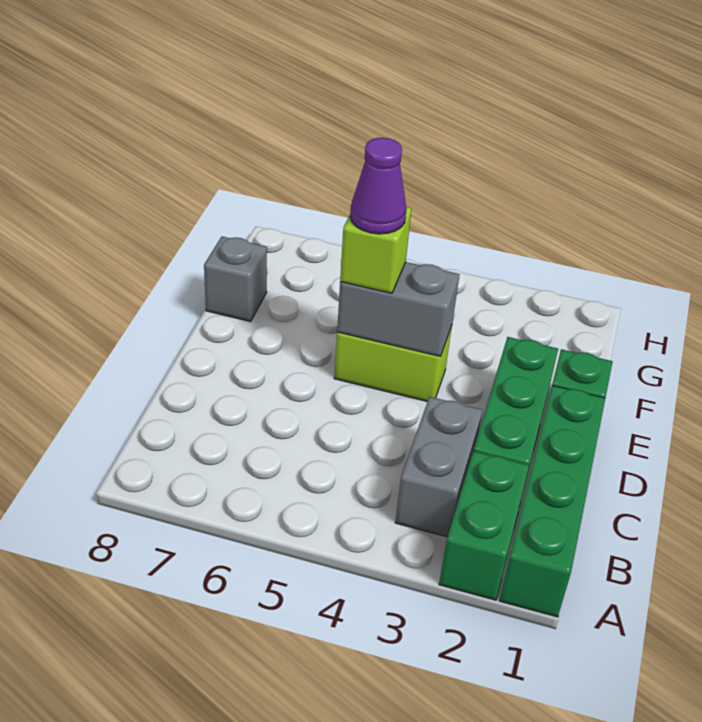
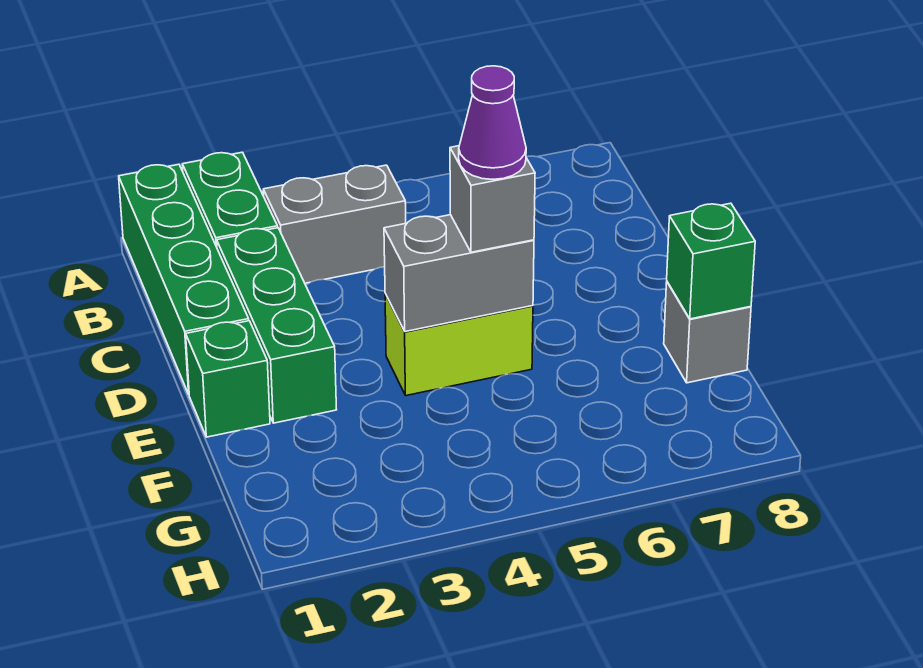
grey brick B3:C3 level 1 -> grey brick B3:B4 level 1
lime brick E5 level 3 -> grey brick E5 level 3
none -> green brick F8 level 2

